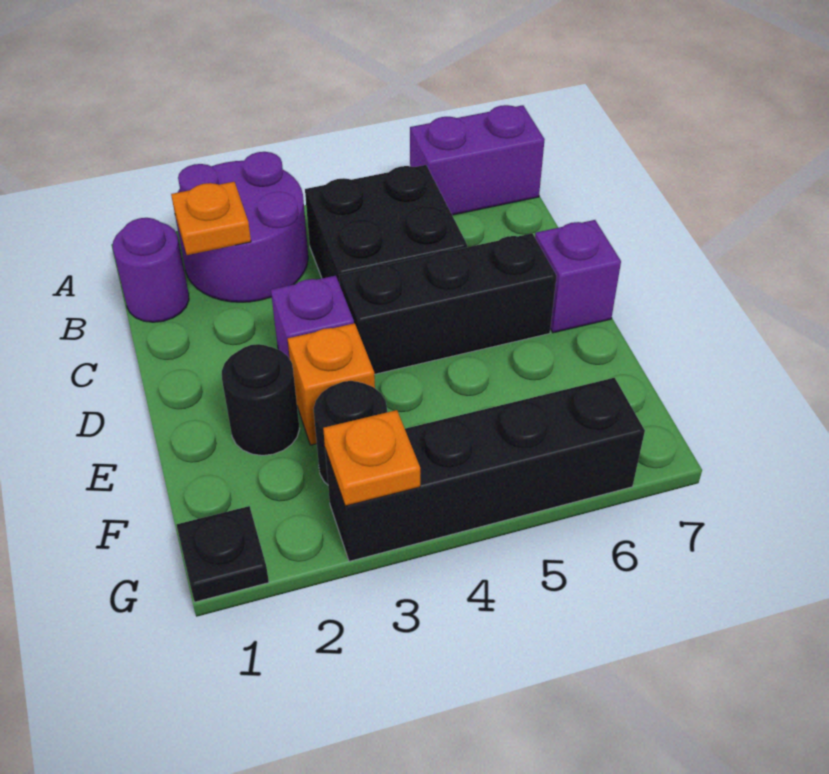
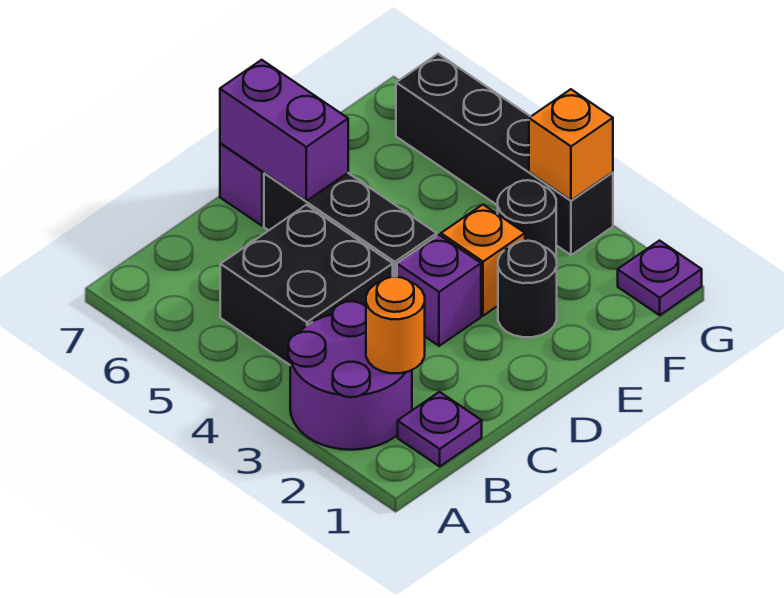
purple brick A6:A7 level 1 -> purple brick D6:D7 level 2
purple round brick B1 level 1 -> purple plate B1 level 1
orange plate B2 level 2 -> orange round brick B2 level 2
black plate G1 level 1 -> purple plate G1 level 1
orange plate G3 level 2 -> orange brick G3 level 2

